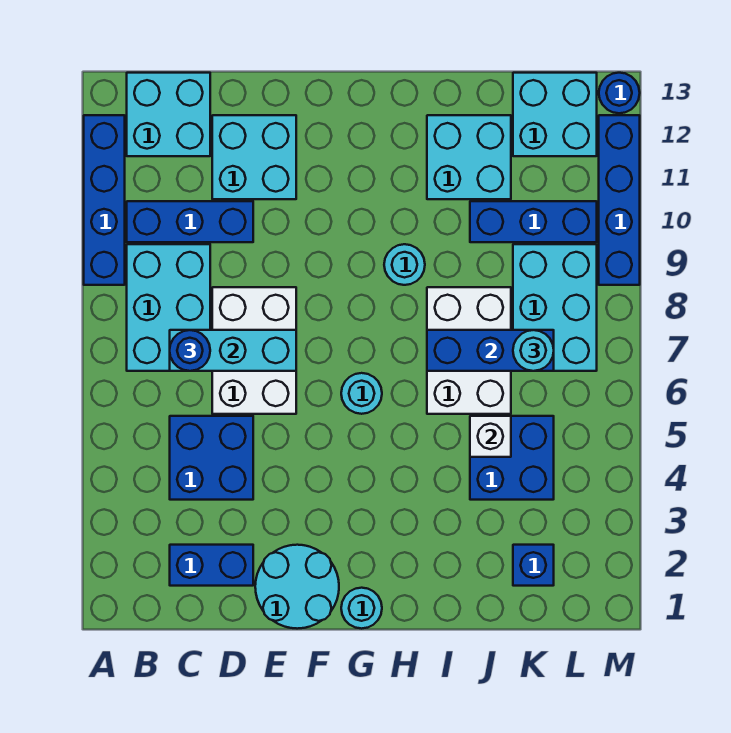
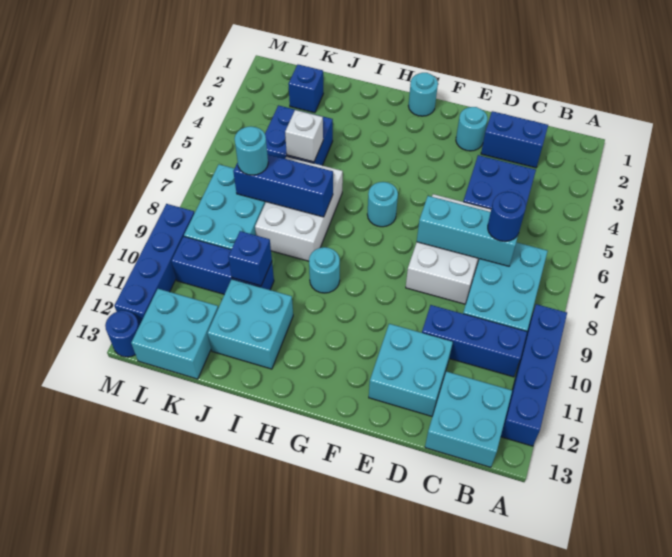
cyan round brick E1:F2 level 1 -> cyan round brick E2 level 1
none -> blue brick J10 level 2

